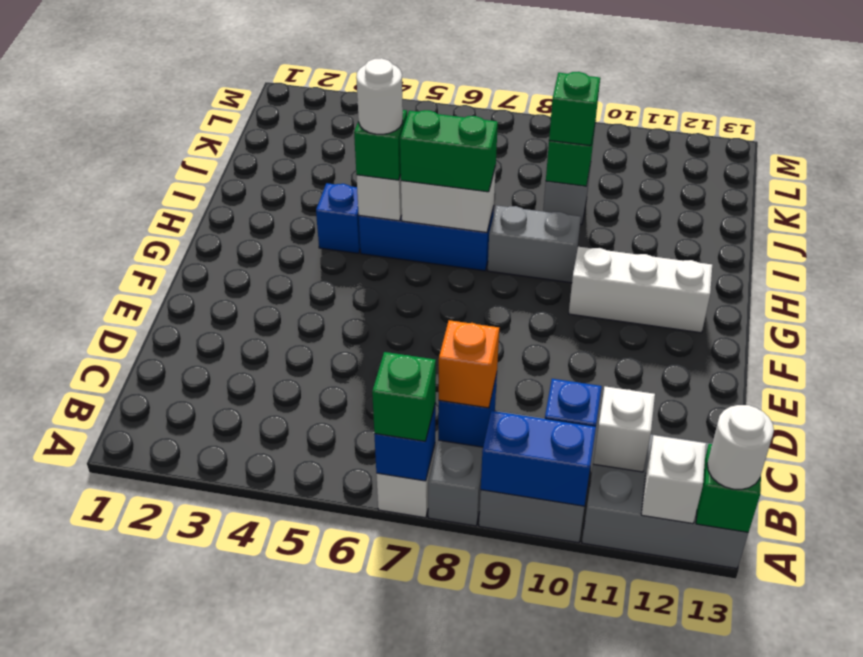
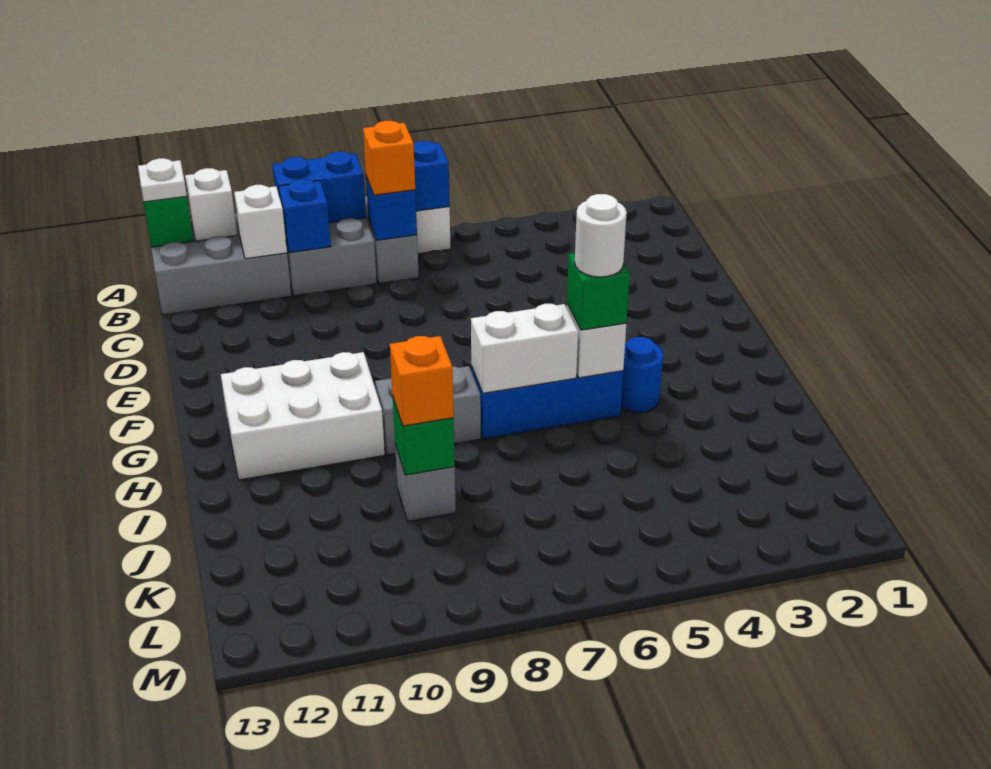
green brick A7 level 3 -> none
white round brick A13 level 3 -> white plate A13 level 3
white brick G10:G12 level 1 -> white brick G10:H12 level 1
blue brick H4 level 1 -> blue round brick H4 level 1
green brick H6:H7 level 3 -> none
green brick J9 level 3 -> orange brick J9 level 3

